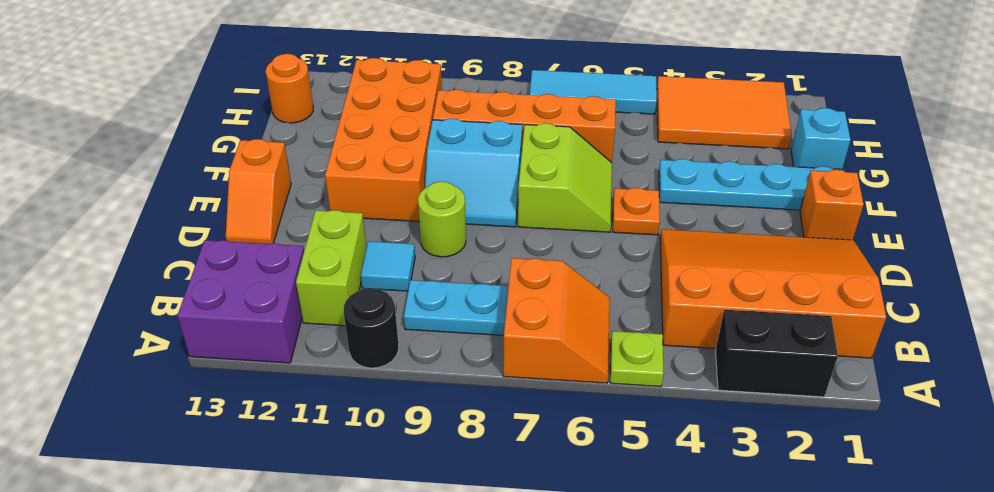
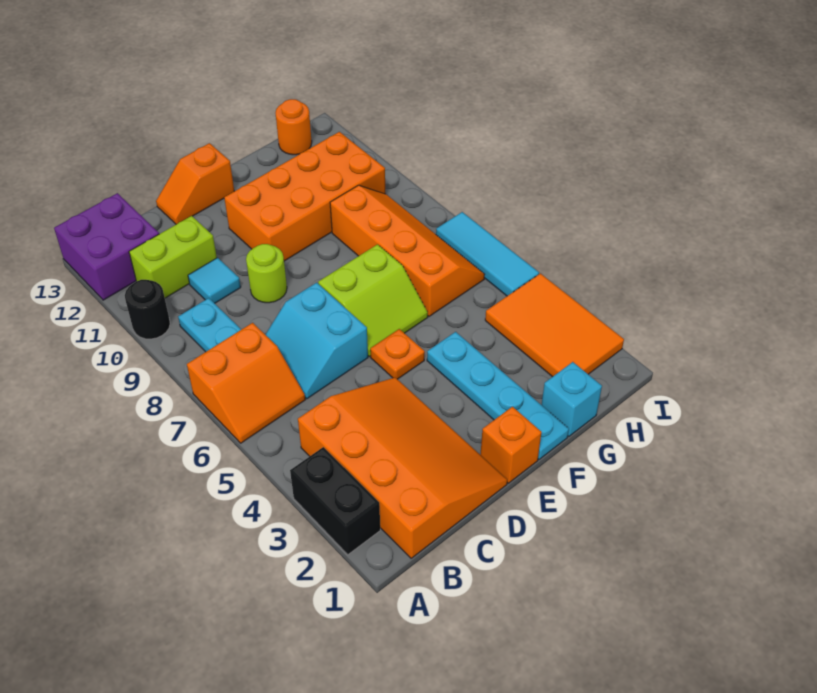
lime plate A5 level 1 -> none
cyan slope E8:F9 level 1 top F -> cyan slope C6:D7 level 1 top D

